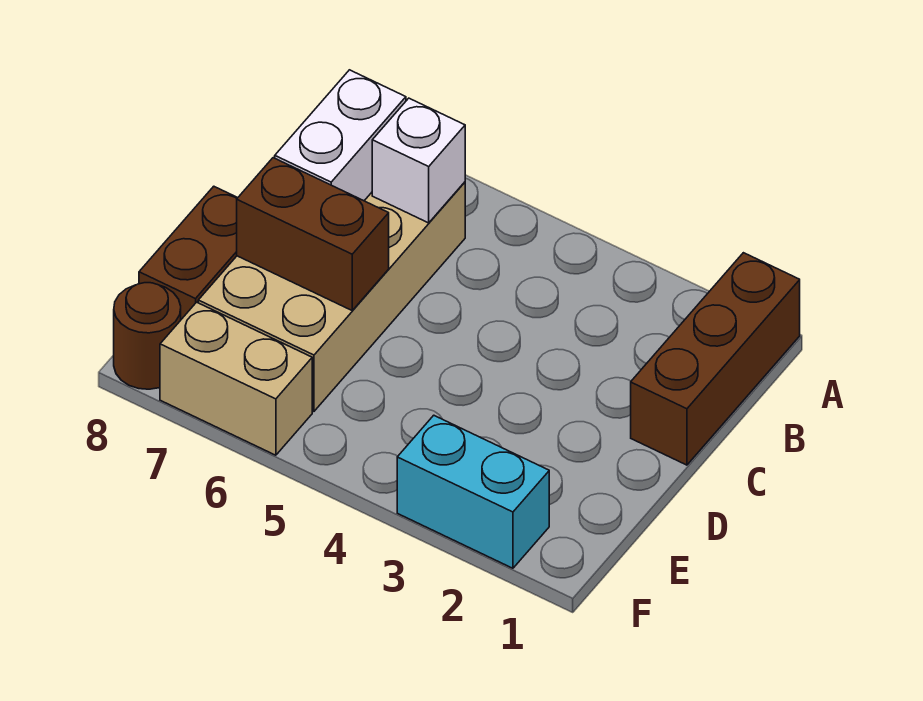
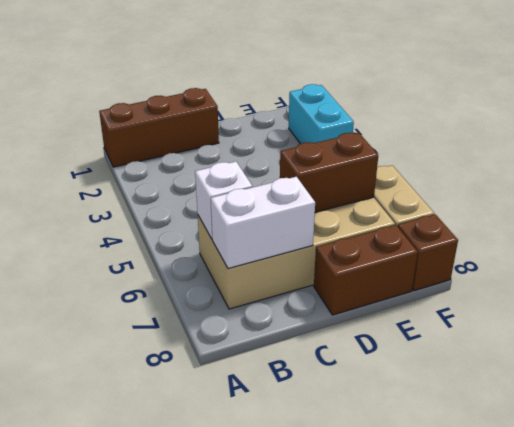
brown brick D6:D7 level 2 -> brown brick D6:E6 level 2
brown round brick F8 level 1 -> brown brick F8 level 1

